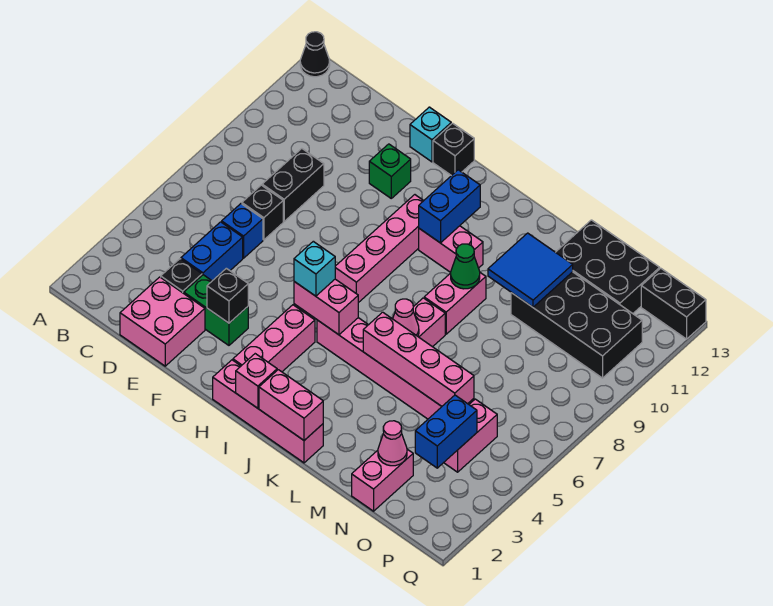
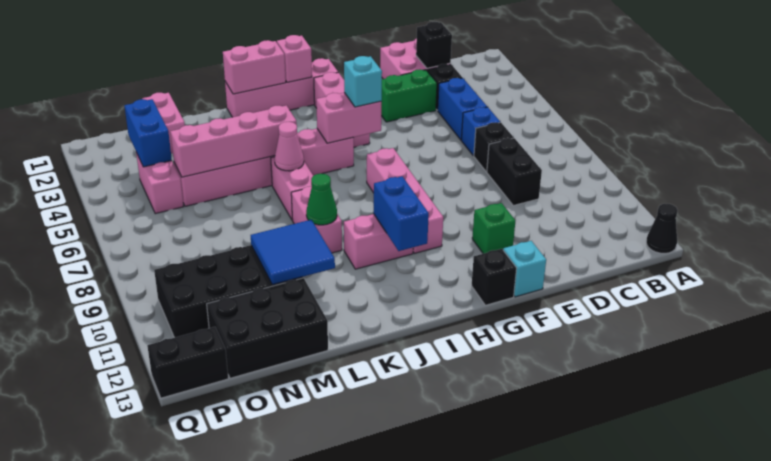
black brick F3 level 2 -> black brick D2 level 2
pink cone N2 level 2 -> none

